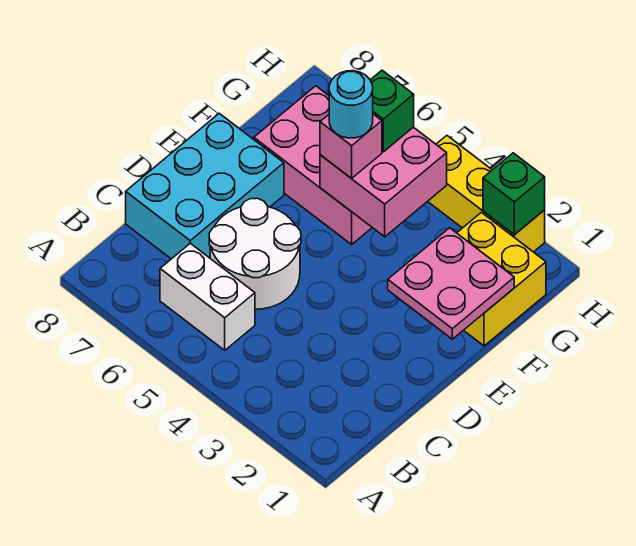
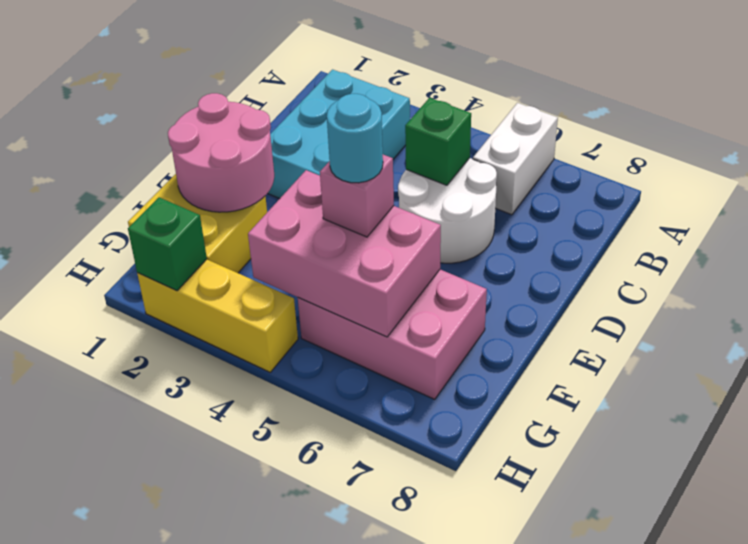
white brick B5:B6 level 1 -> white brick A6:B6 level 1
cyan brick C7:E8 level 1 -> cyan brick B2:D3 level 1
pink plate E1:F2 level 2 -> pink round brick E1:F2 level 2
pink brick F4:G5 level 2 -> pink brick F4:G6 level 2
green brick G5 level 3 -> green brick C5 level 2

